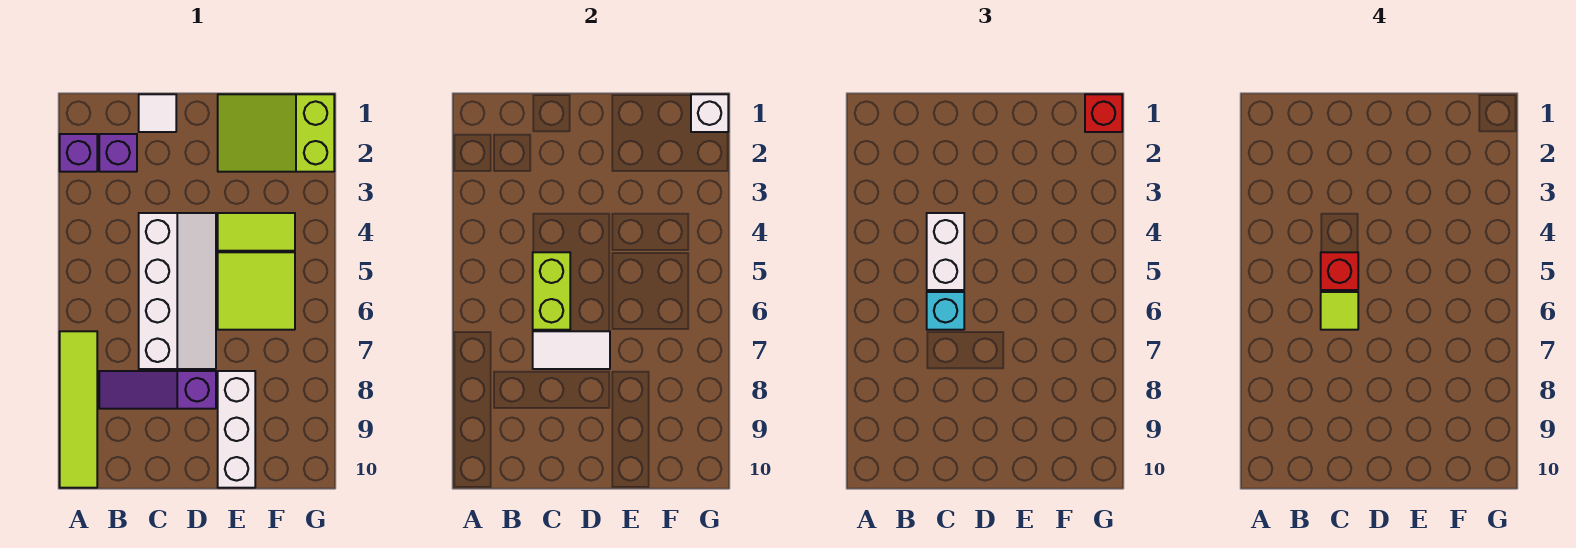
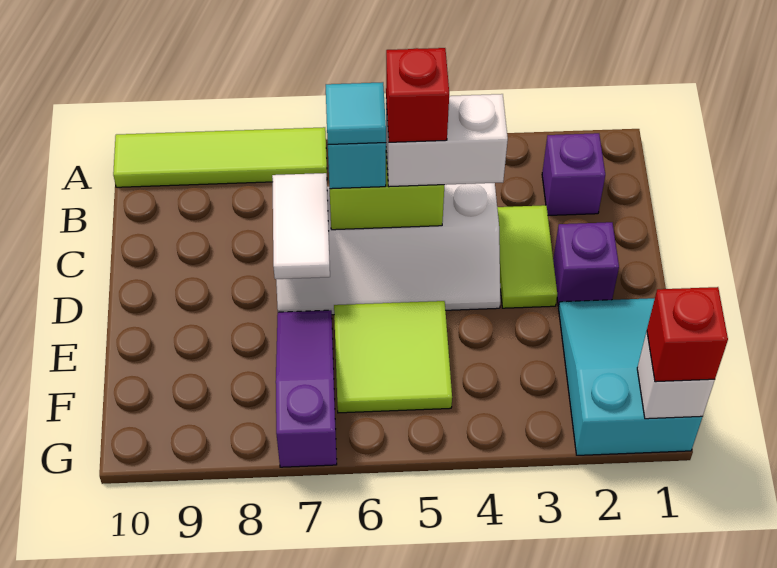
purple brick A2 level 1 -> purple brick D2 level 1
purple slope B8:D8 level 1 top D -> purple slope E7:G7 level 1 top G
white tile C1 level 1 -> none
lime tile C6 level 4 -> cyan tile C6 level 4
lime slope E1:G2 level 1 top G -> cyan slope E1:G2 level 1 top G
lime tile E4:F4 level 1 -> lime tile C3:D3 level 1
white brick E8:E10 level 1 -> none

